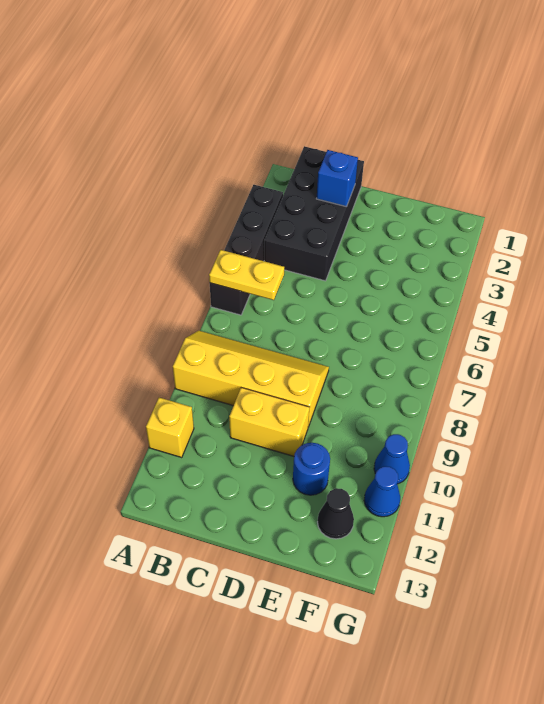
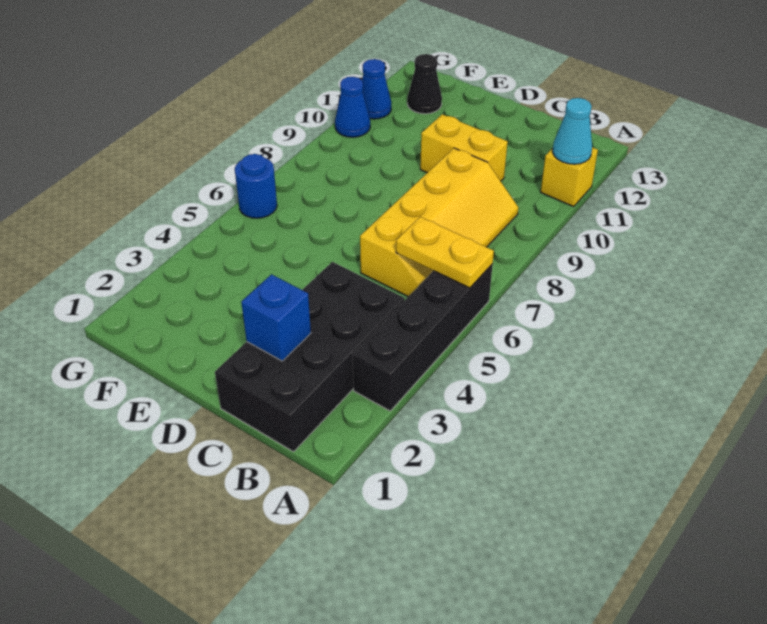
yellow slope A8:D9 level 1 top 9 -> yellow slope B6:C9 level 1 top C
none -> cyan cone A11 level 2
blue round brick E11 level 1 -> blue round brick G6 level 1

